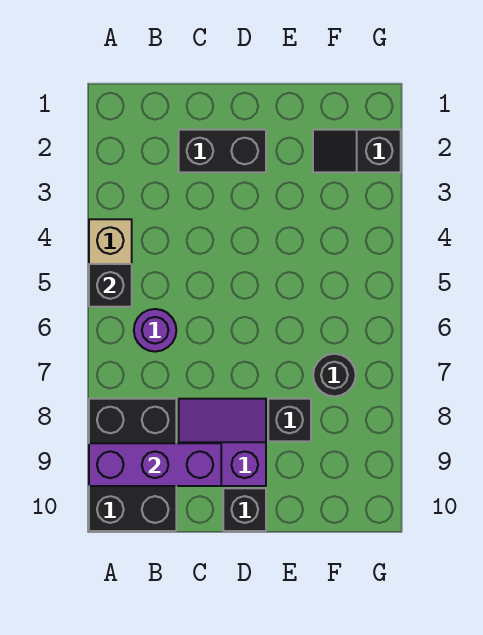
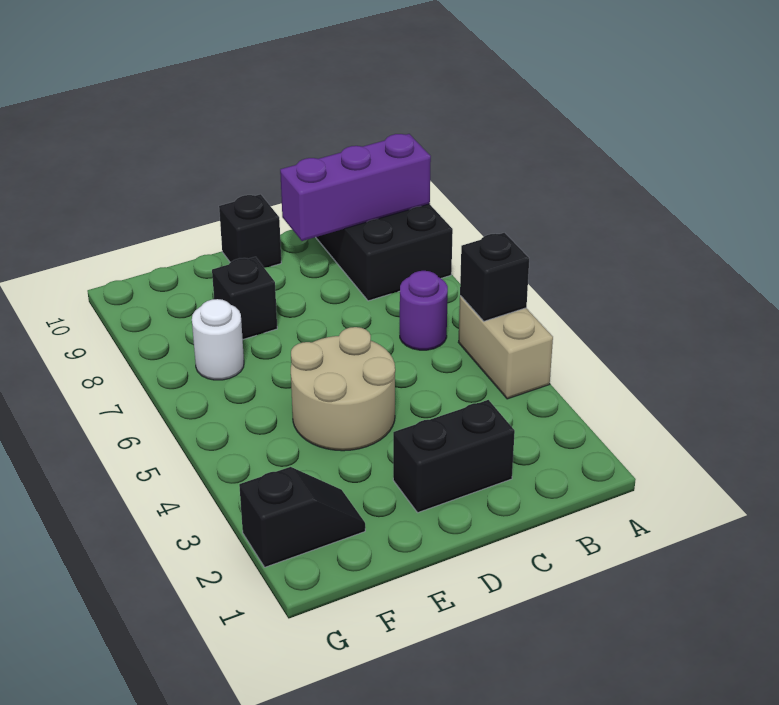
purple slope C8:D9 level 1 top 9 -> none
none -> tan round brick D4:E5 level 1
black round brick F7 level 1 -> white round brick F7 level 1

